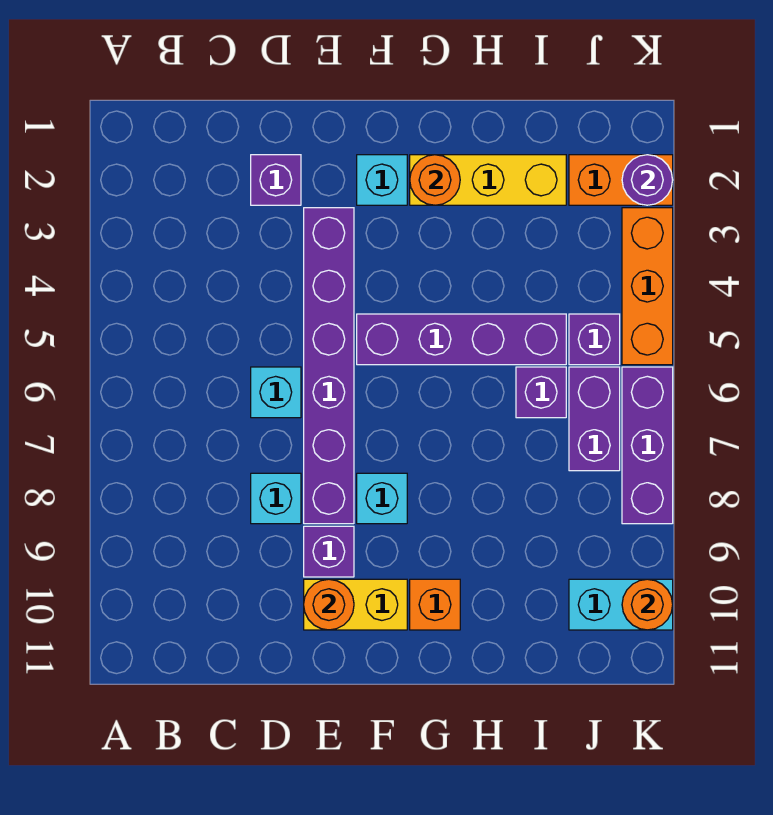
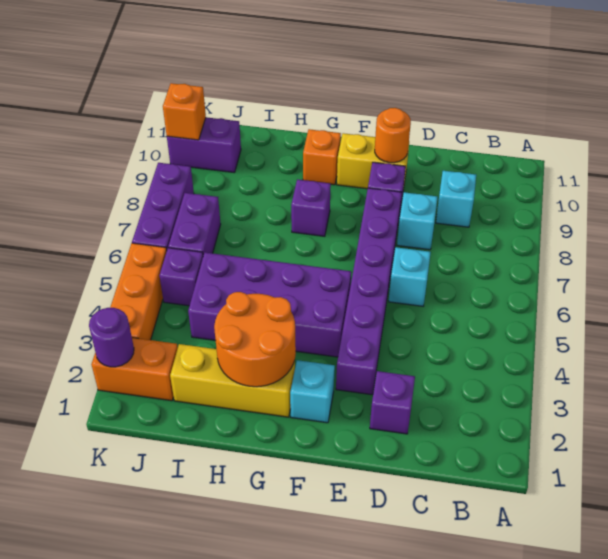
purple brick F5:I5 level 1 -> purple brick F4:I5 level 1
cyan brick F8 level 1 -> cyan brick C9 level 1
orange round brick G2 level 2 -> orange round brick G2:H3 level 2
purple brick I6 level 1 -> purple brick G8 level 1
cyan brick J10:K10 level 1 -> purple brick J10:K10 level 1
orange round brick K10 level 2 -> orange brick K10 level 2

